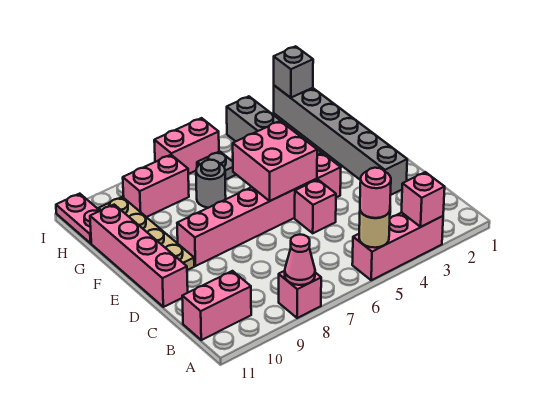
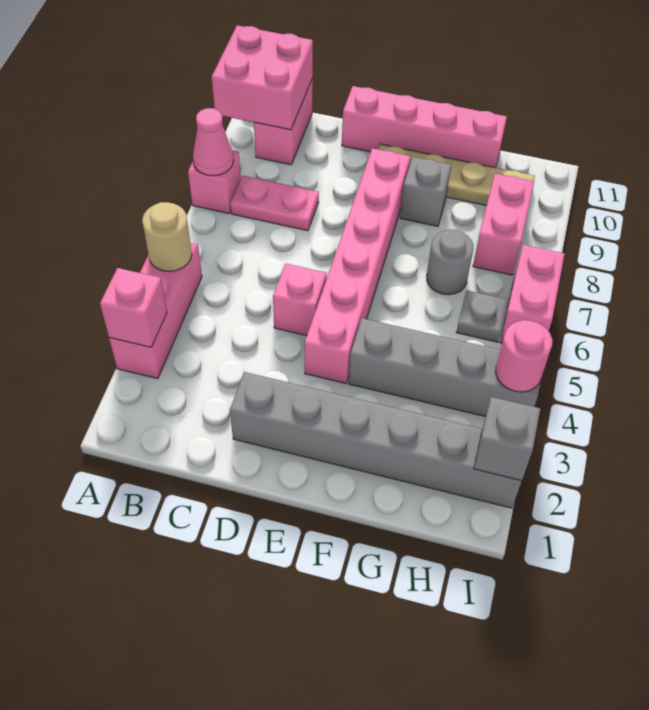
pink round brick A5 level 3 -> pink round brick I4 level 2
pink brick E5:F6 level 2 -> pink brick A10:B11 level 2
none -> grey brick F9 level 1
pink plate H11:I11 level 1 -> pink plate B8:C8 level 1

